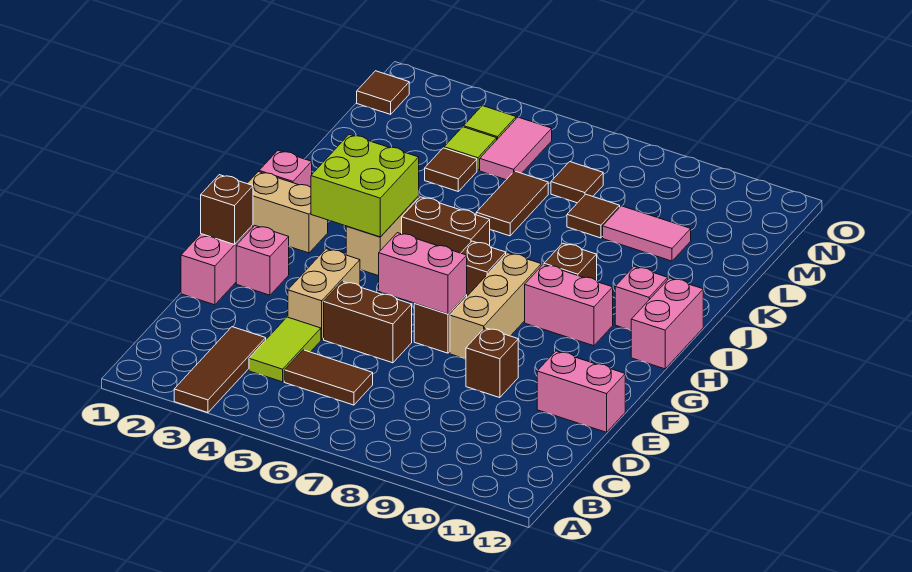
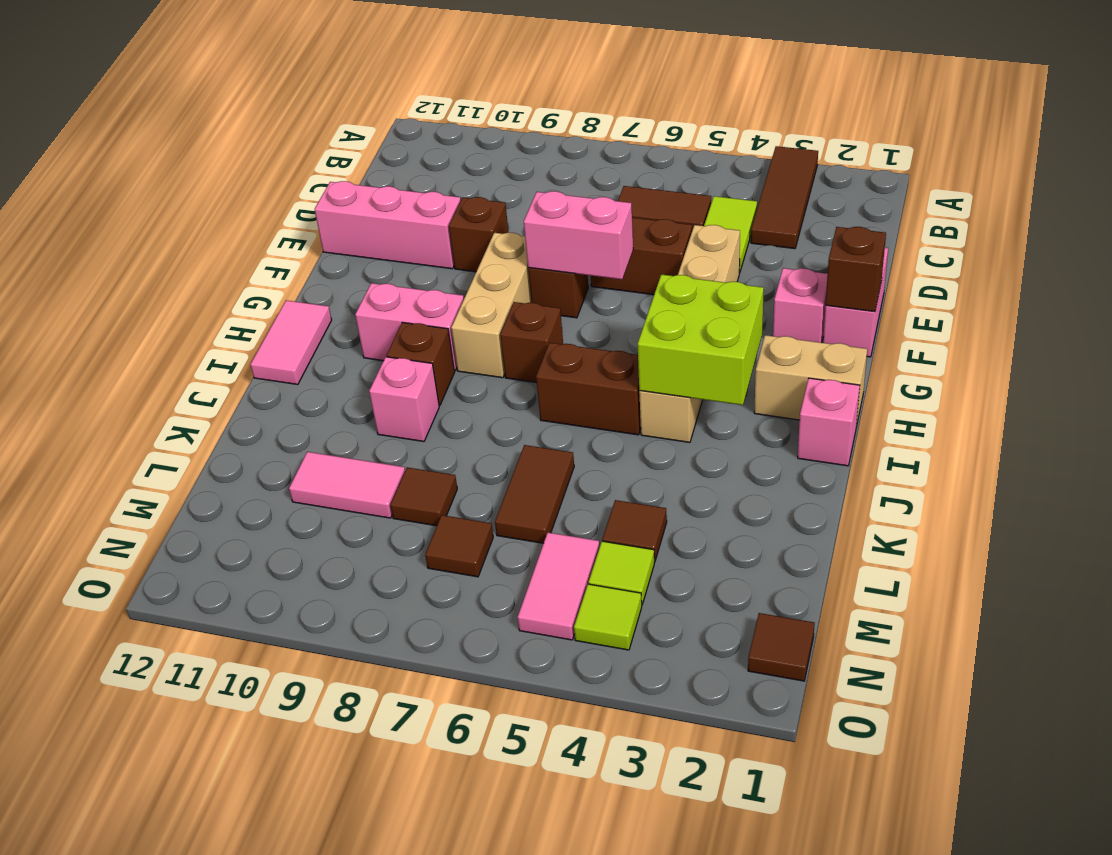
pink brick E11:E12 level 1 -> pink brick E10:E12 level 1
pink brick H12:I12 level 1 -> pink tile H12:I12 level 1
pink brick I11 level 1 -> pink brick J9 level 1

